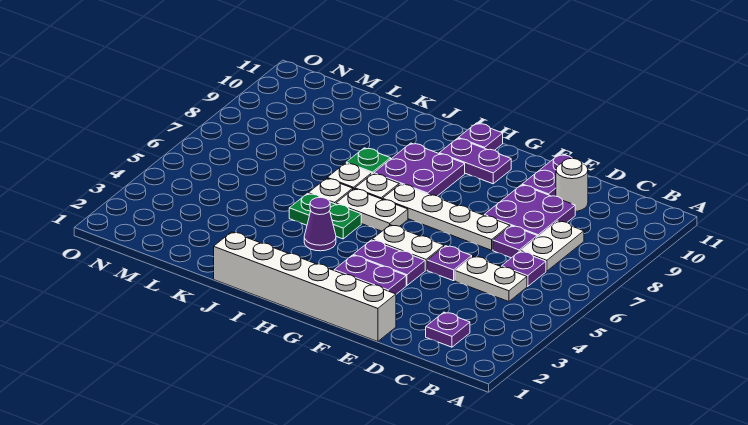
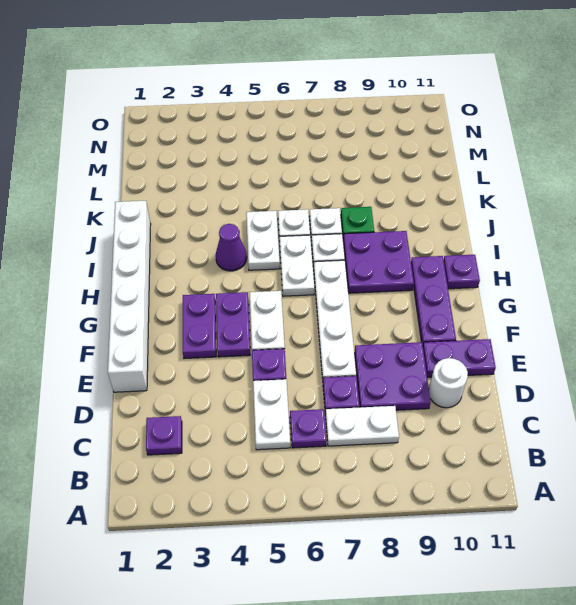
purple plate G10:H10 level 1 -> purple plate F10:H10 level 1
green plate I5:J5 level 1 -> white plate I5:J5 level 1

